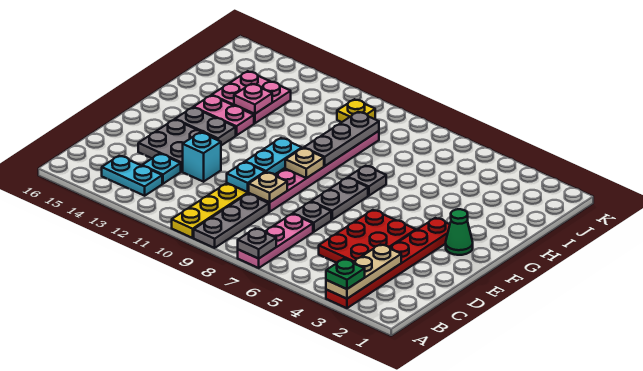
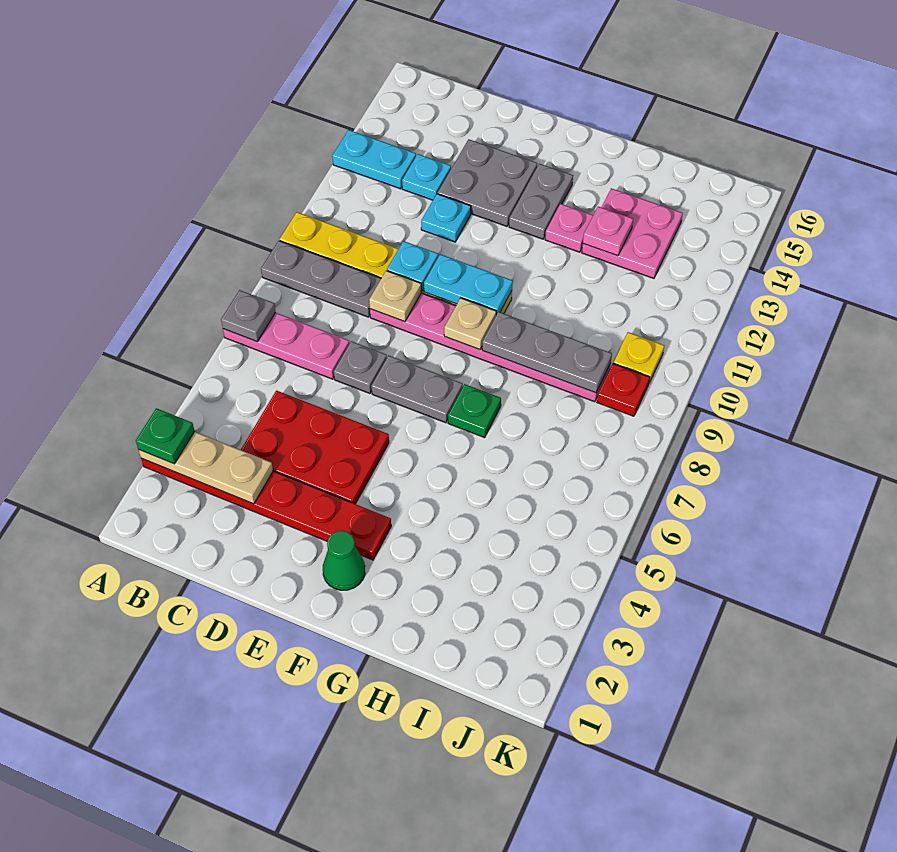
cyan plate B13:B14 level 1 -> cyan plate A13:B13 level 1
cyan brick D12 level 1 -> cyan plate D12 level 1
grey plate G7 level 1 -> green plate G7 level 1
pink plate G13:G14 level 1 -> pink plate G13 level 1
none -> red plate J9 level 1

